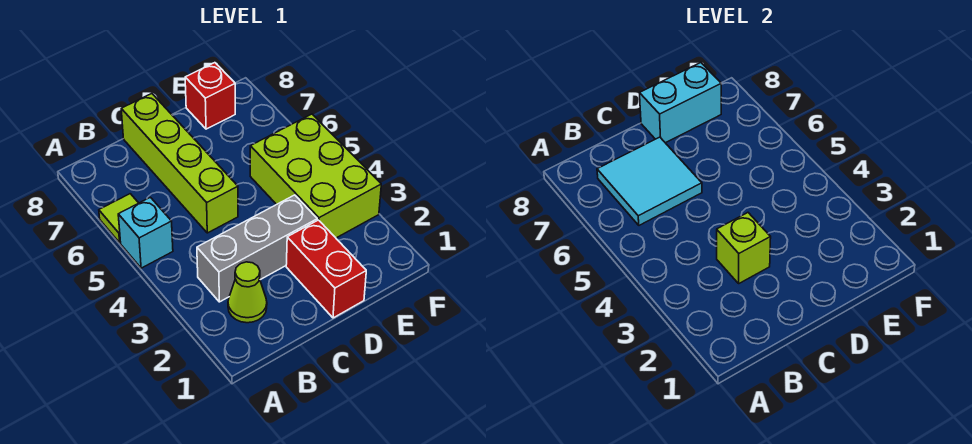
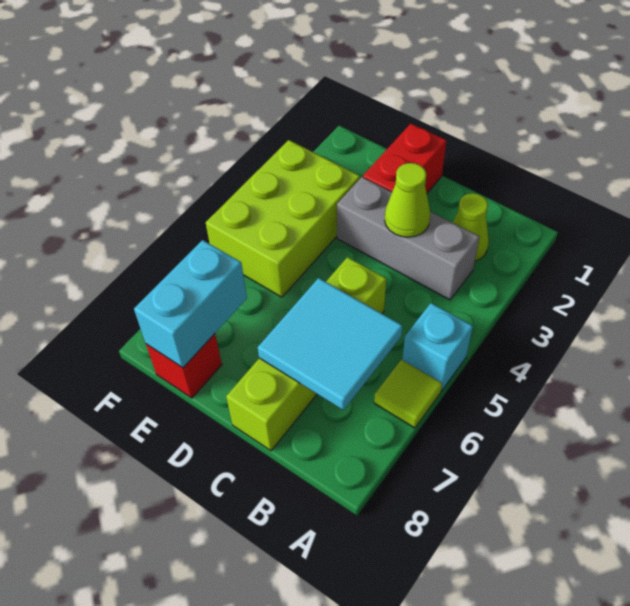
lime brick C3 level 2 -> lime cone C3 level 2
cyan brick D8:E8 level 2 -> cyan brick E7:E8 level 2

